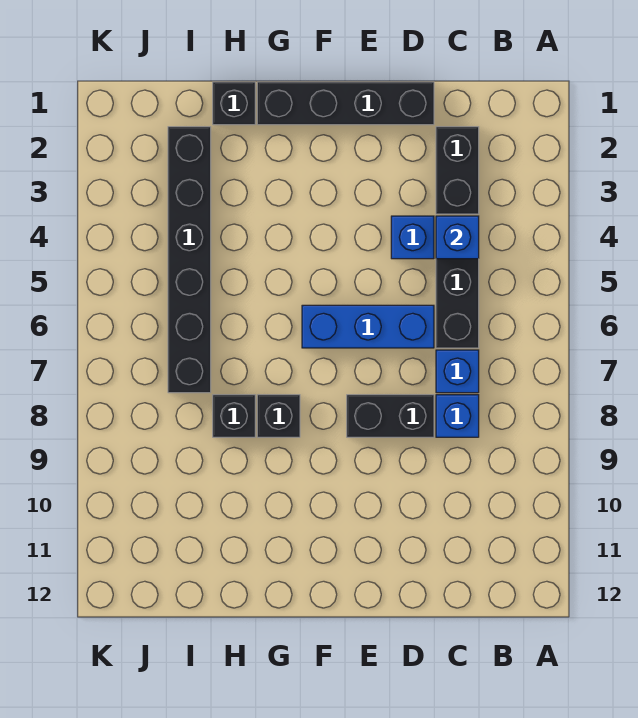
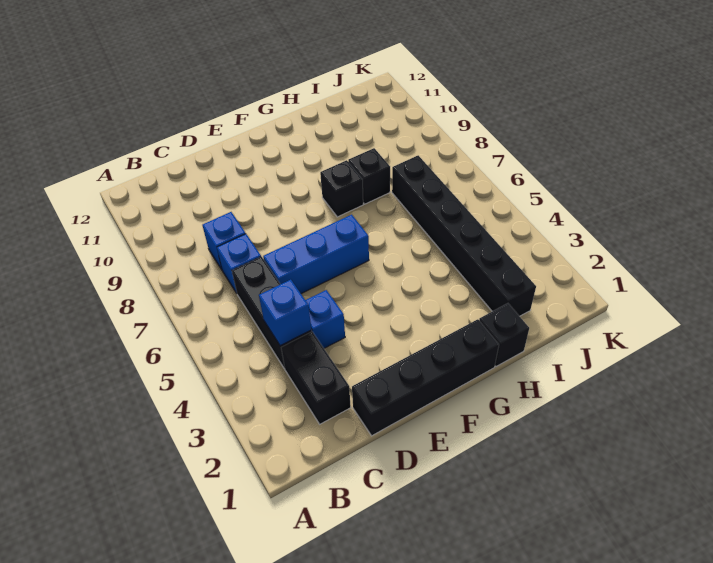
black brick D8:E8 level 1 -> none

